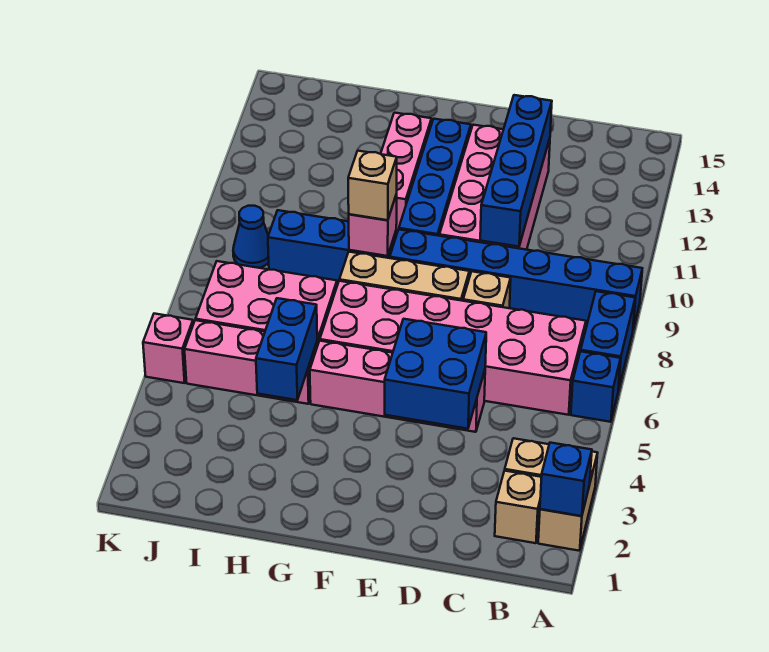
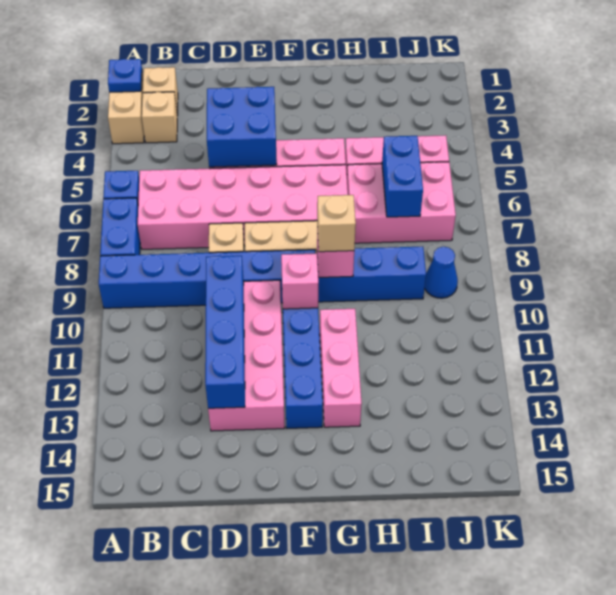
blue brick A2 level 2 -> blue plate A2 level 2
blue brick H4:H5 level 2 -> blue brick I6:I7 level 2
pink brick K5 level 1 -> pink brick F10 level 2

